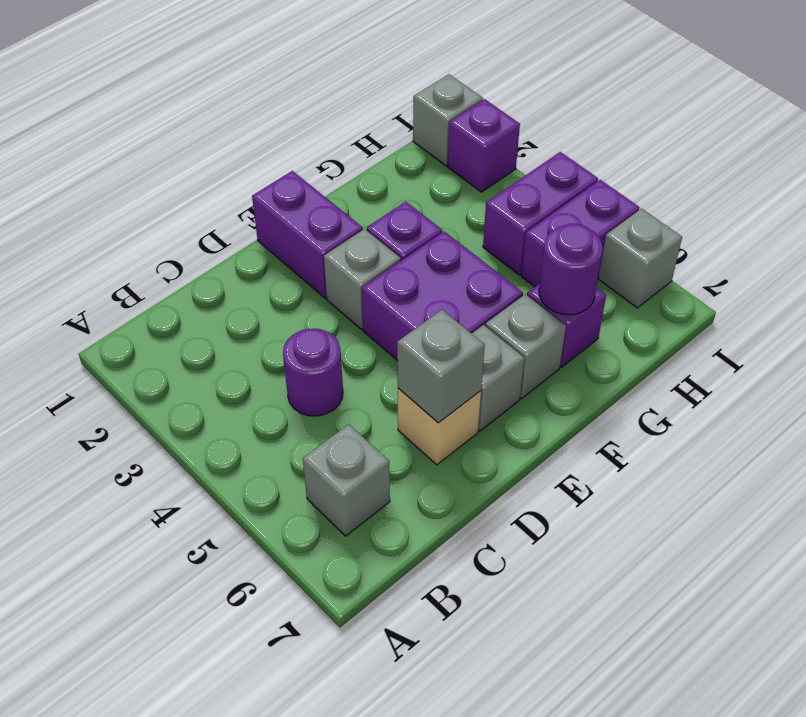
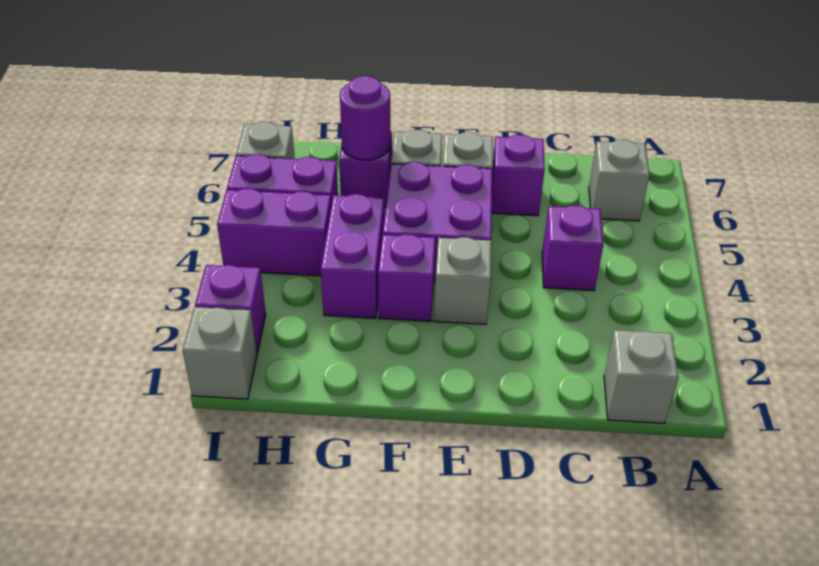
purple round brick C4 level 1 -> purple brick C4 level 1
tan brick D6 level 1 -> purple brick D6 level 1
grey brick D6 level 2 -> grey brick B1 level 1
purple brick E1:E2 level 1 -> purple brick G3:G4 level 1

